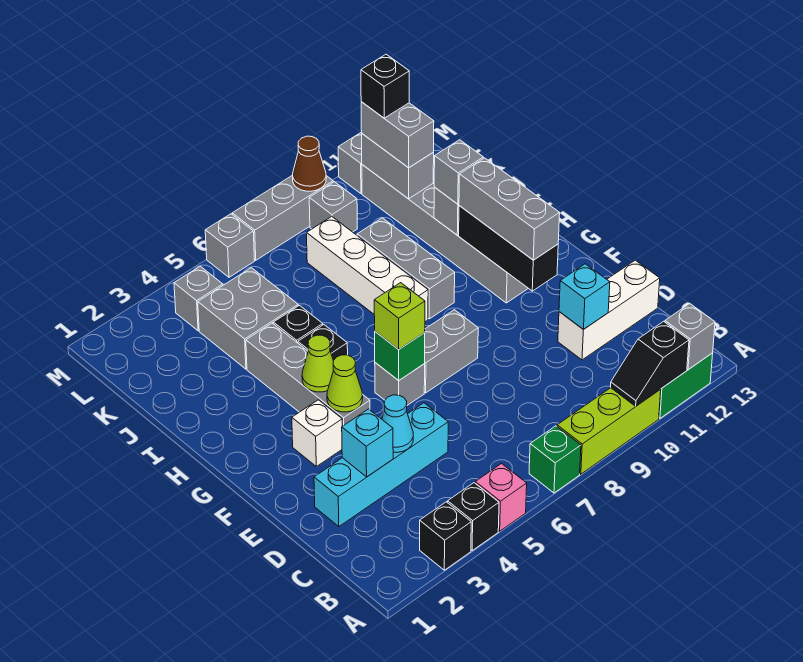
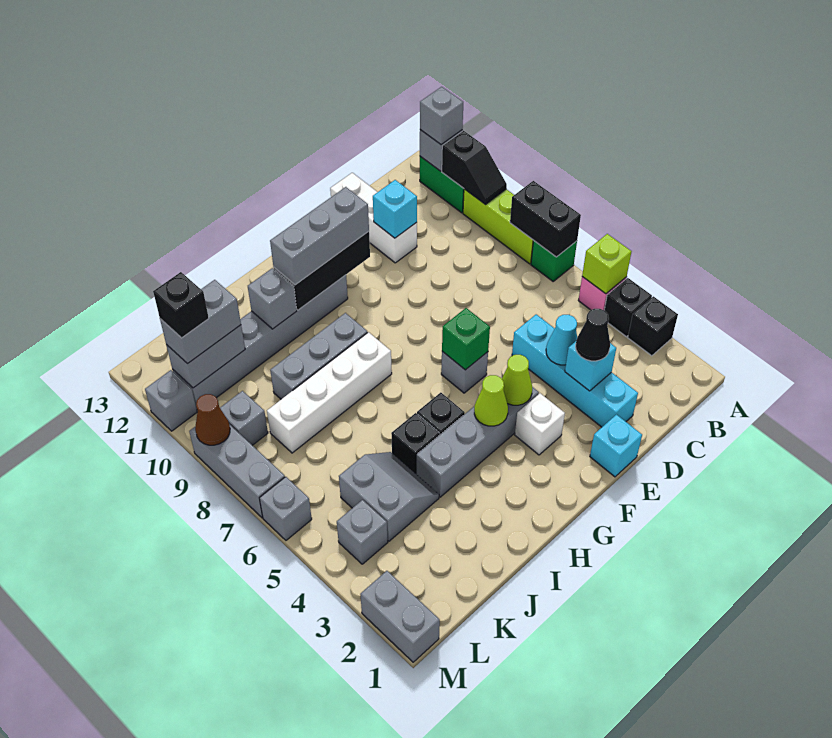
none -> black brick A7:A8 level 2
none -> black cone D3 level 3
none -> cyan brick E1 level 1
lime brick F6 level 3 -> lime brick A5 level 2
grey brick F7:F8 level 1 -> grey brick M1:M2 level 1
grey brick I11 level 3 -> grey brick A12 level 3
grey brick J4:K5 level 1 -> grey slope J4:K5 level 1 top K

